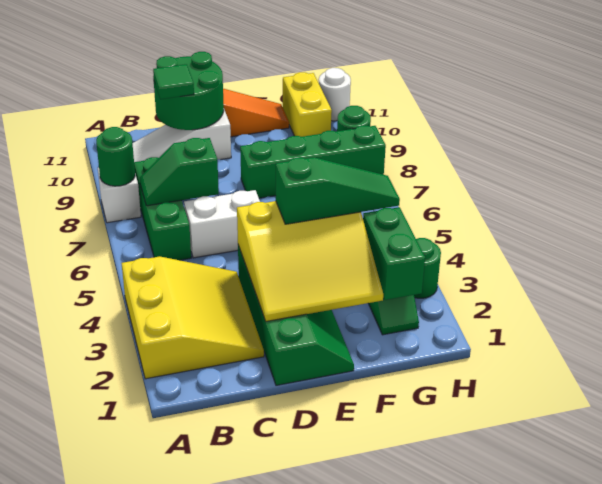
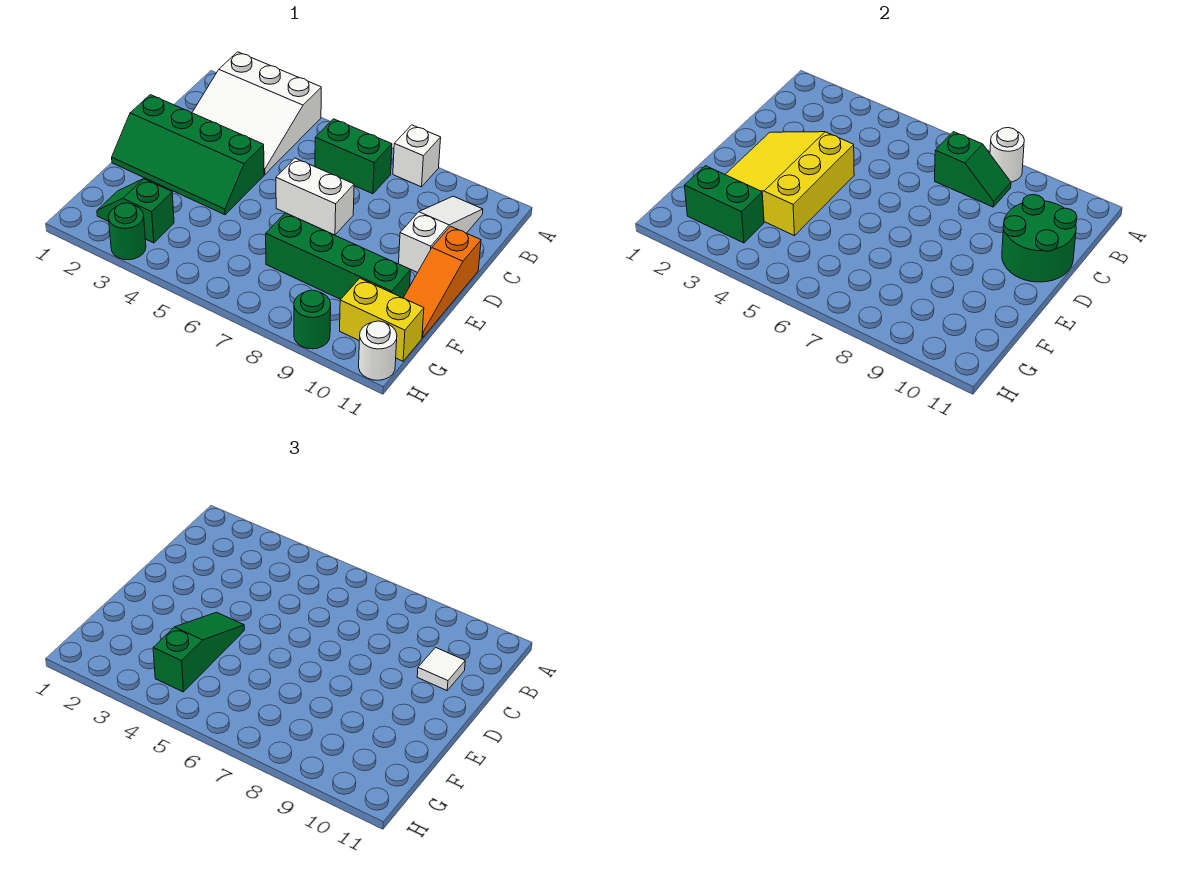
yellow slope A2:C4 level 1 top A -> white slope A2:C4 level 1 top A
green round brick A8 level 2 -> white round brick A8 level 2
green brick B6:B8 level 1 -> green brick B6:B7 level 1
green slope B7:C7 level 2 top C -> green slope B7:B8 level 2 top 7
white brick C6:D6 level 1 -> white brick D6:D7 level 1
green tile C10 level 3 -> white tile C10 level 3
green slope E4:G4 level 3 top E -> green slope E4:G4 level 3 top G
green brick E8:H8 level 1 -> green brick F7:F10 level 1

